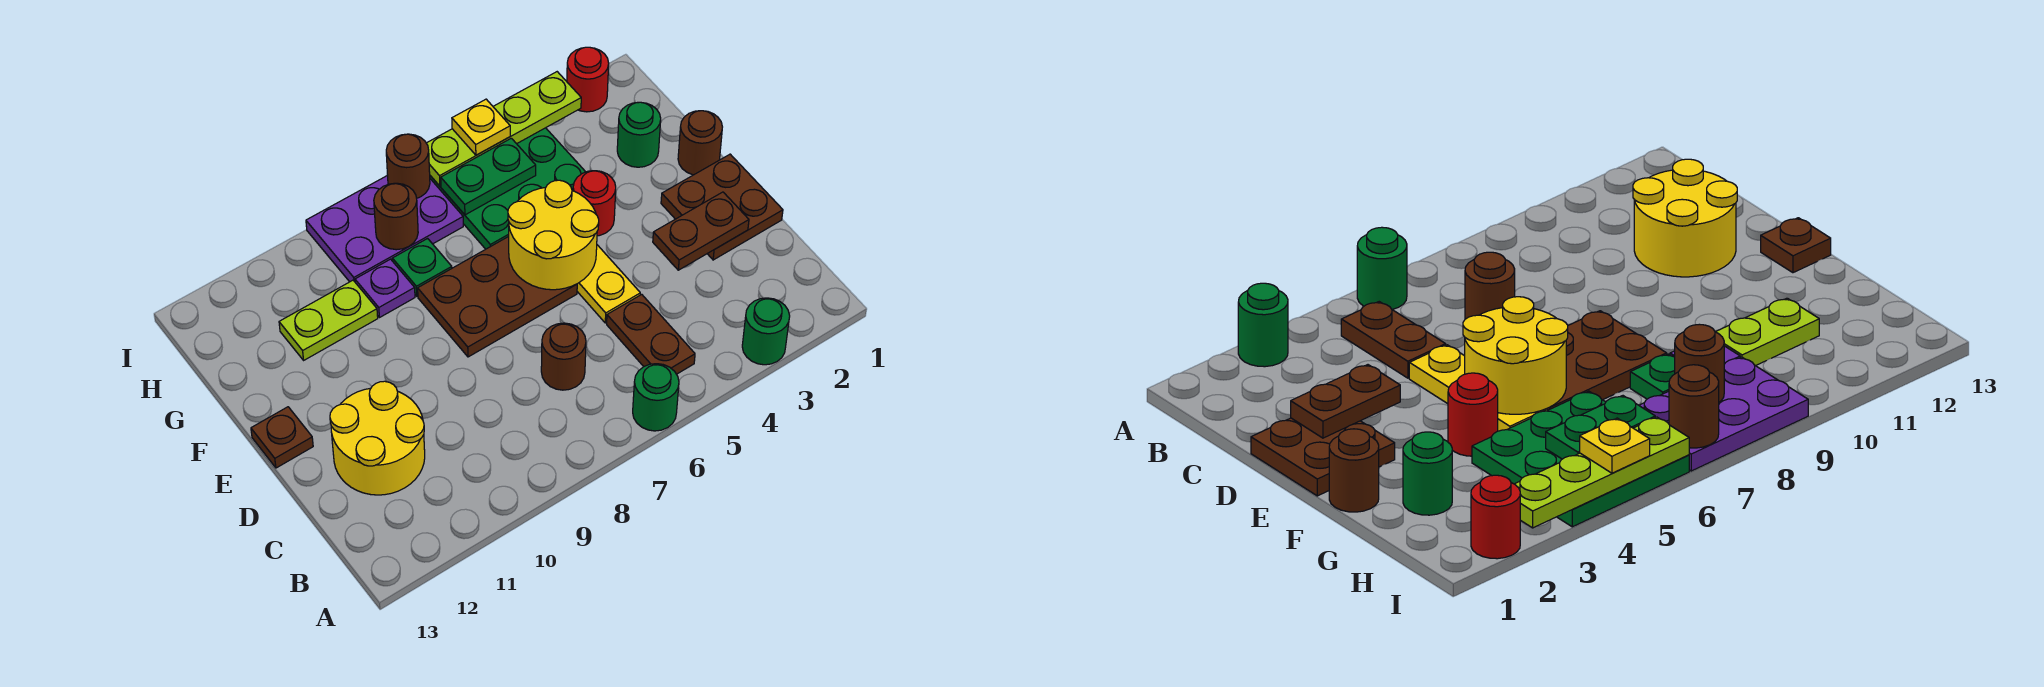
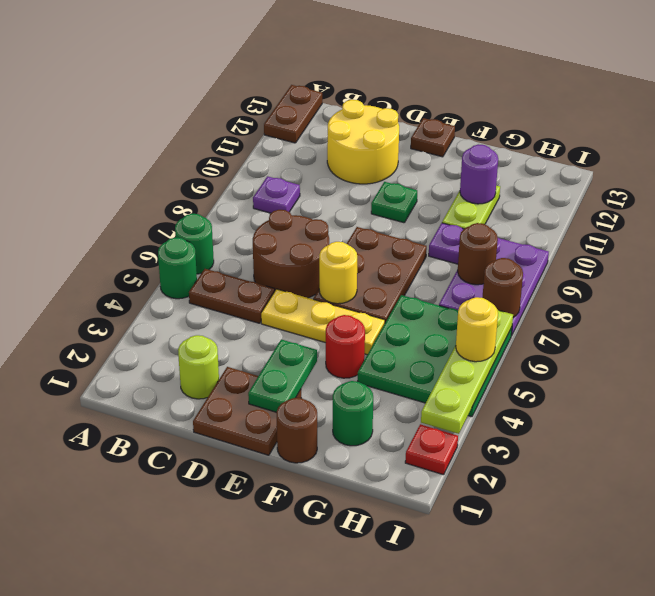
green round brick A3 level 1 -> green round brick A5 level 1
none -> purple plate B9 level 1
none -> lime round brick C2 level 1
brown round brick C7 level 1 -> brown round brick C6:D7 level 1
brown plate D2:D3 level 2 -> brown plate A12:A13 level 1
yellow round brick E5:F6 level 2 -> yellow round brick E6 level 2
green plate G8 level 1 -> green plate E10 level 1
none -> purple round brick G11 level 2
green plate H5:H6 level 2 -> green plate E2:E3 level 2
red round brick I2 level 1 -> red plate I2 level 1
yellow plate I5 level 3 -> yellow round brick I5 level 3

